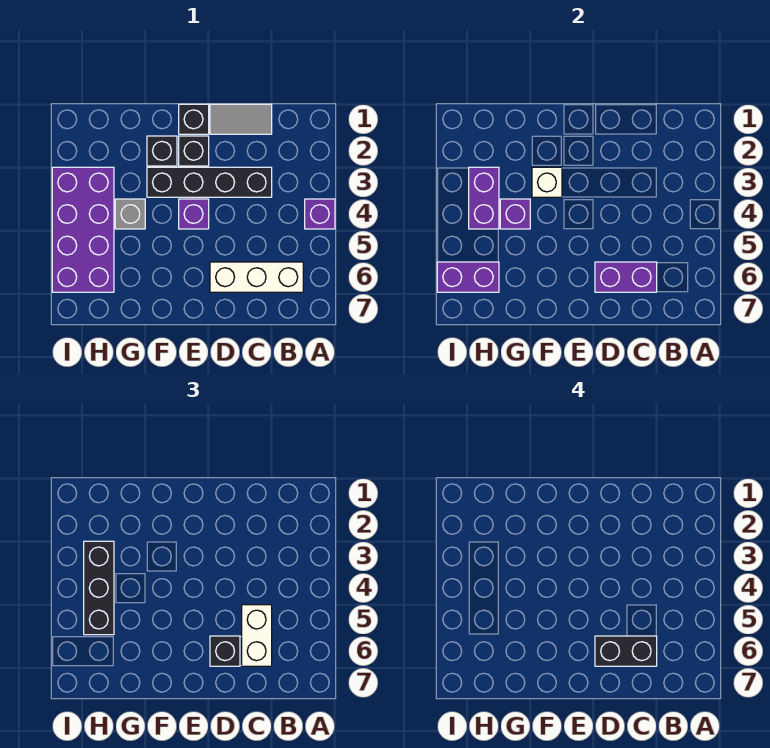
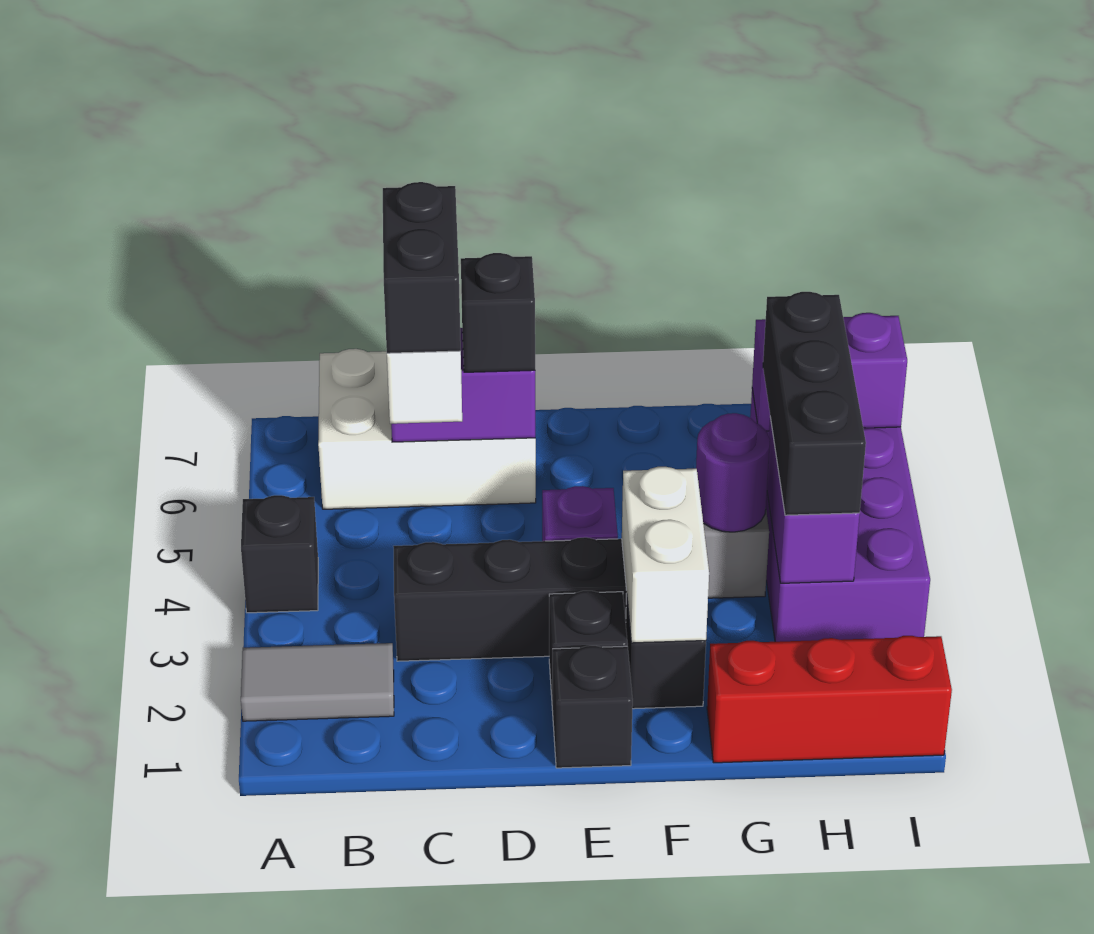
purple brick A4 level 1 -> black brick A4 level 1
white brick B6:D6 level 1 -> white brick B6:D7 level 1
grey tile C1:D1 level 1 -> grey tile A2:B2 level 1
black brick C6:D6 level 4 -> black brick C5:C6 level 4
white brick F3 level 2 -> white brick F2:F3 level 2
none -> red brick G1:I1 level 1
purple brick G4 level 2 -> purple round brick G4 level 2

